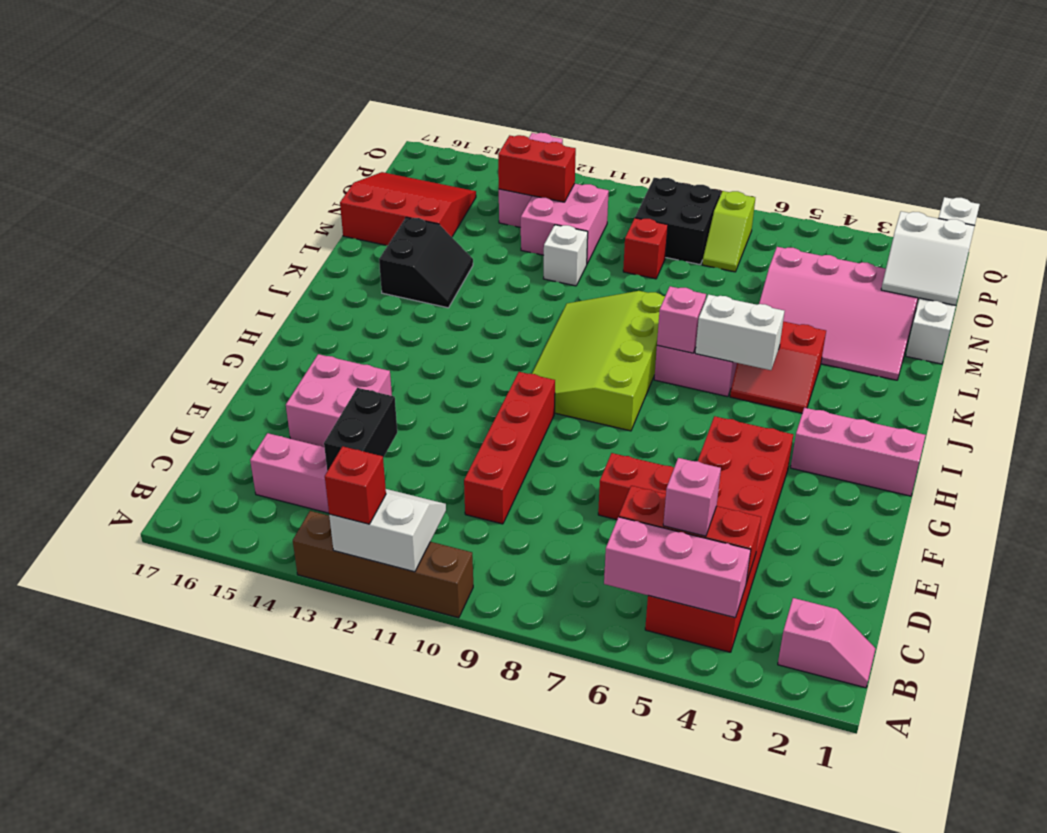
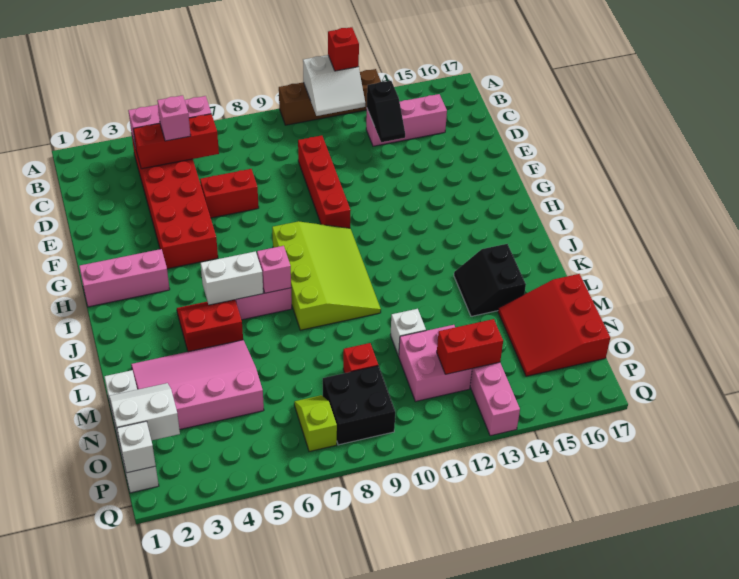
pink slope B1:B2 level 1 top 2 -> none
black brick C13:D13 level 2 -> black slope C13:D13 level 2 top C
pink brick E14:F15 level 1 -> none
red slope M15:O17 level 1 top M -> red slope M15:O17 level 1 top 17

